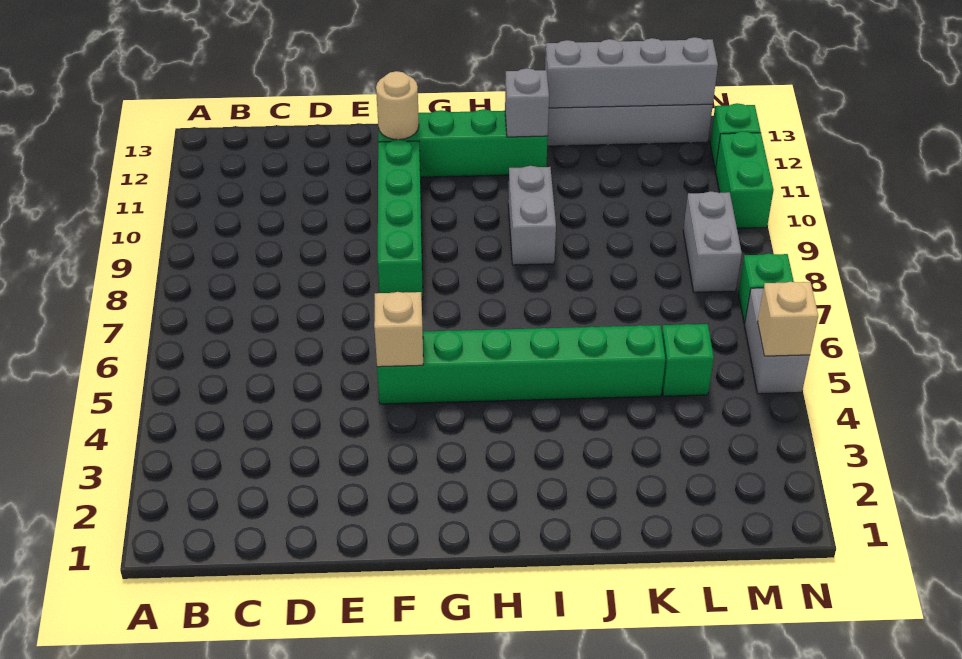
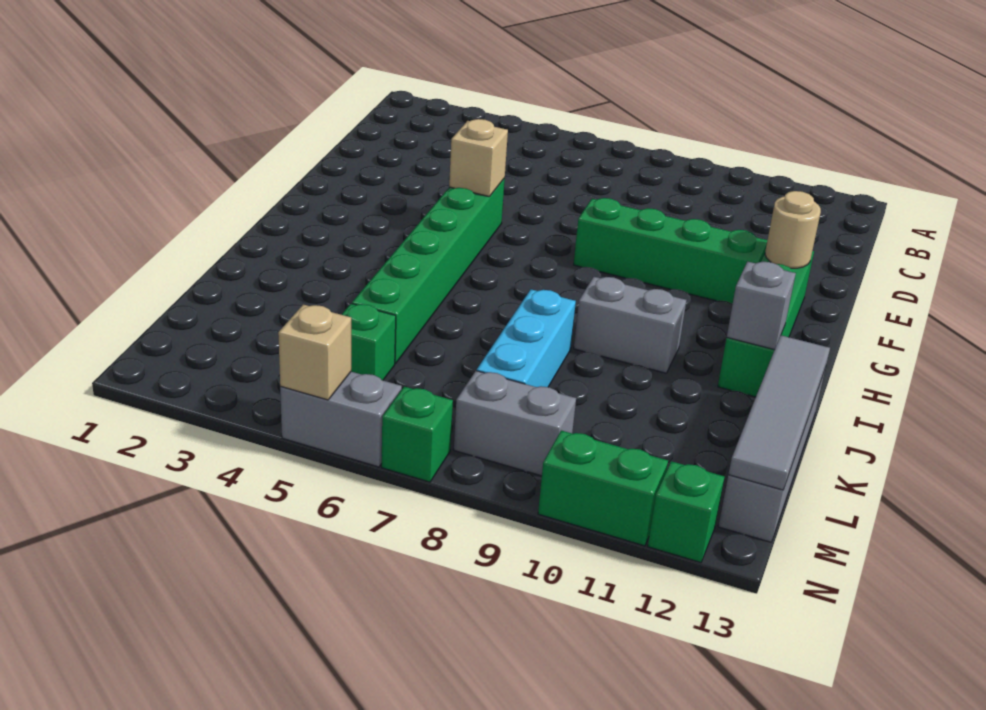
none -> cyan brick J8:L8 level 1
grey brick J13:M13 level 2 -> grey tile J13:M13 level 2

